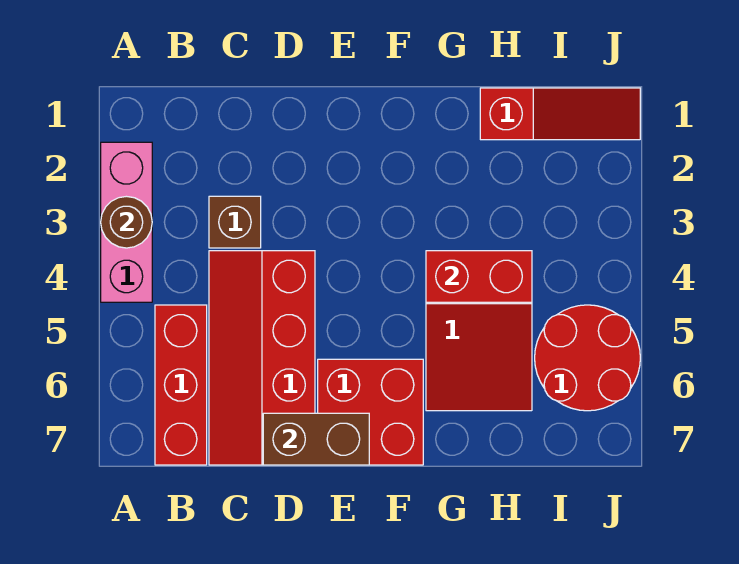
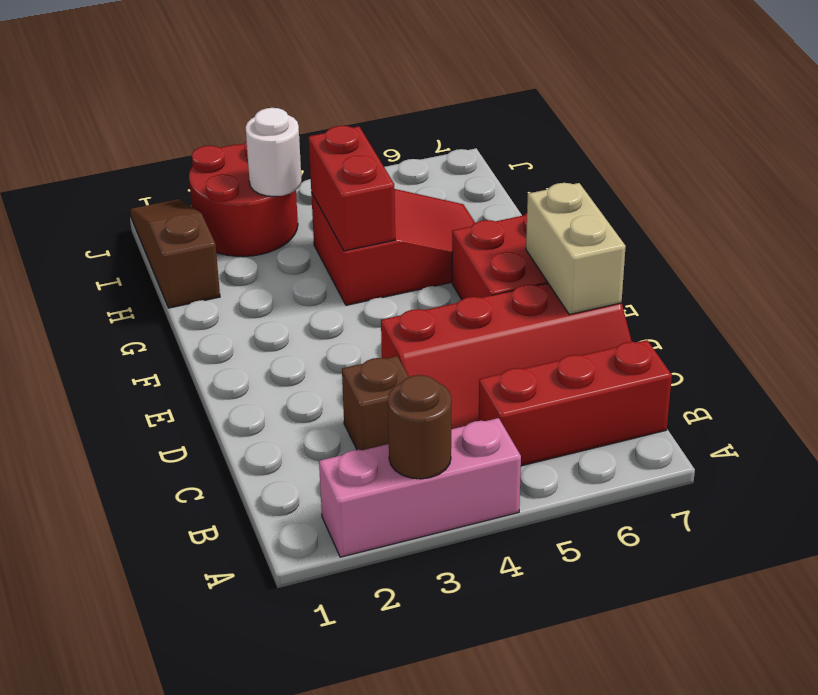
brown brick D7:E7 level 2 -> tan brick D7:E7 level 2
red slope H1:J1 level 1 top H -> brown slope H1:J1 level 1 top H
none -> white round brick I3 level 2
red round brick I5:J6 level 1 -> red round brick I2:J3 level 1

